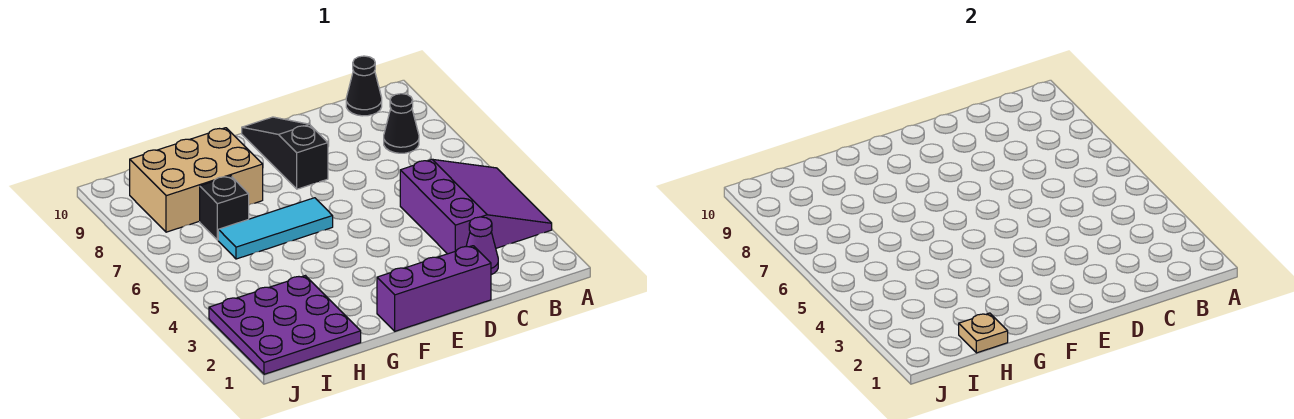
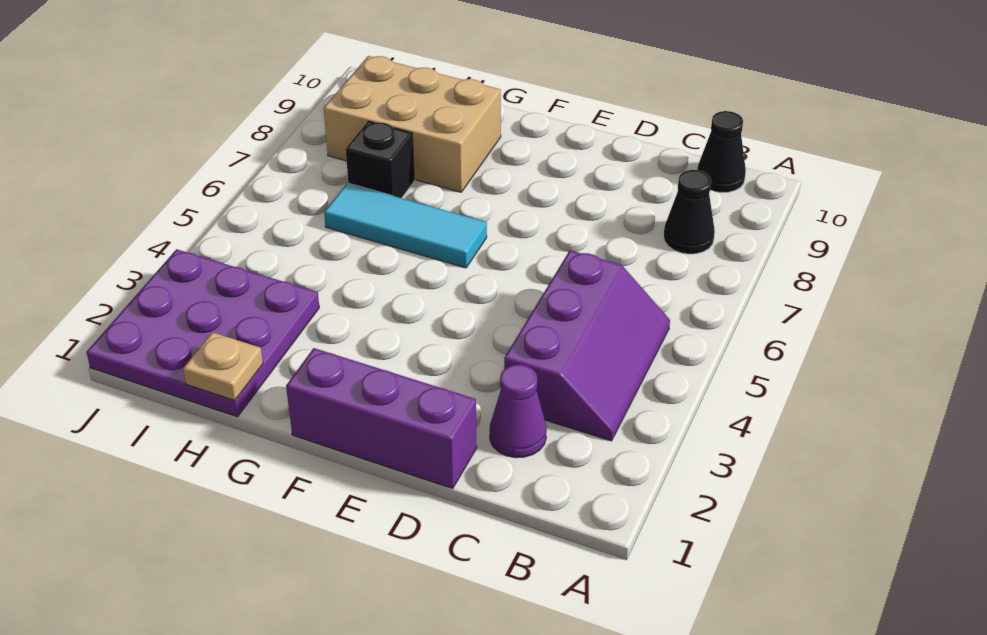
purple slope A3:C5 level 1 top C -> purple slope B3:C5 level 1 top C
black slope E8:E10 level 1 top 8 -> none

